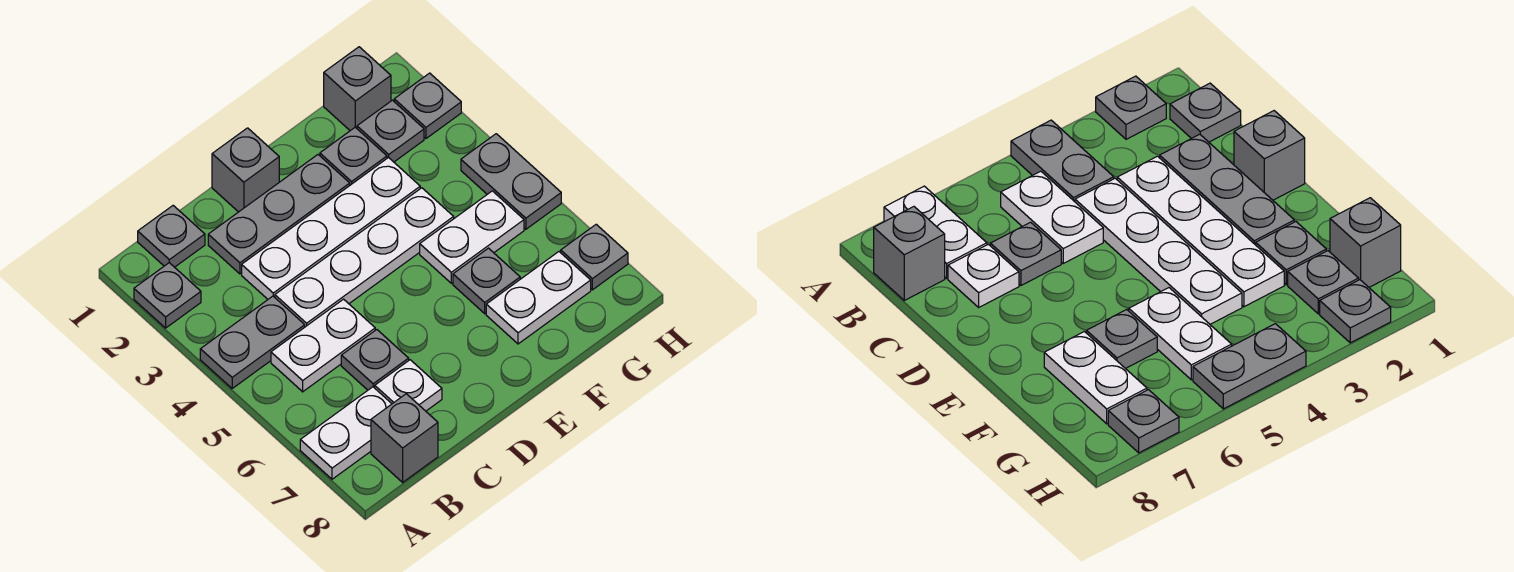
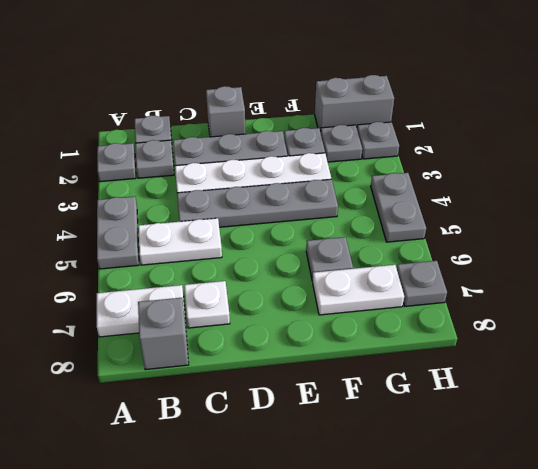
grey plate A4:B4 level 1 -> grey plate A4:A5 level 1
white plate C4:F4 level 1 -> grey plate C4:F4 level 1
grey plate C6 level 1 -> grey plate B2 level 1
white plate F5:G5 level 1 -> none
grey brick G1 level 1 -> grey brick G1:H1 level 1

